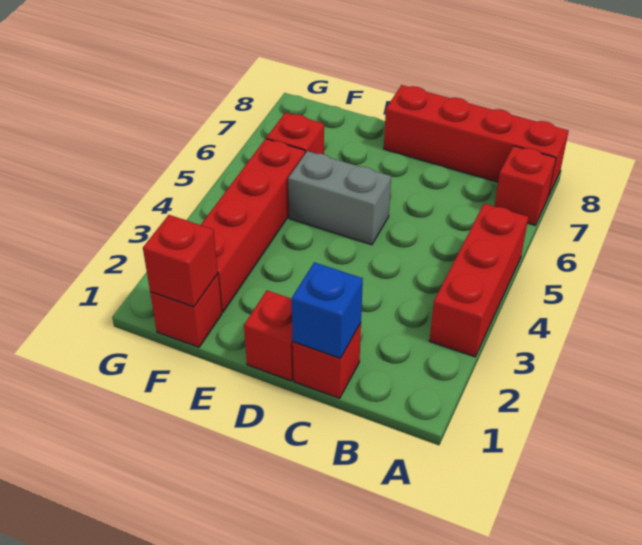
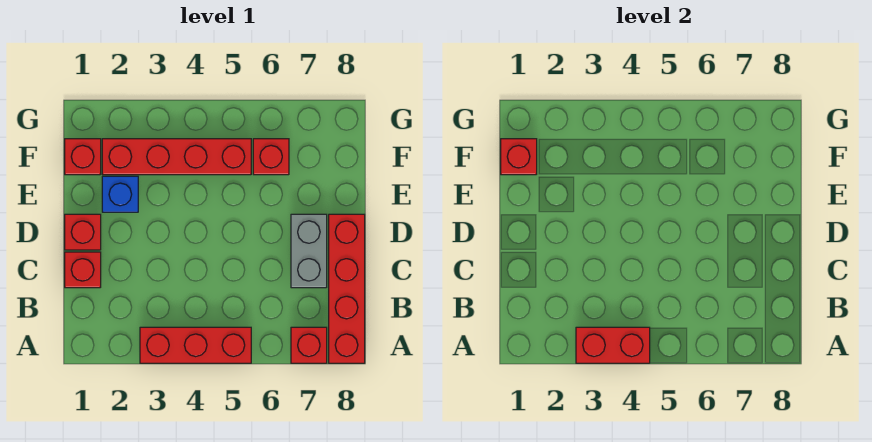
none -> red brick A3:A4 level 2
blue brick C1 level 2 -> blue brick E2 level 1
grey brick D5:E5 level 1 -> grey brick C7:D7 level 1

